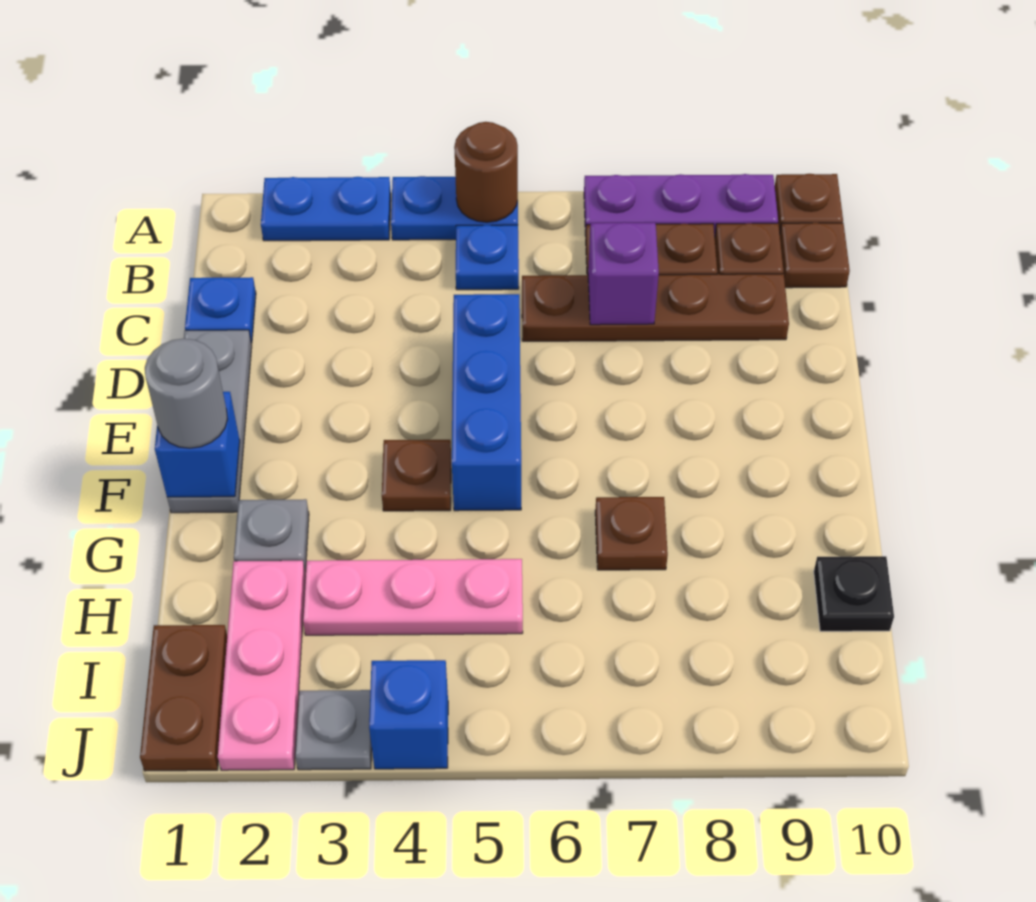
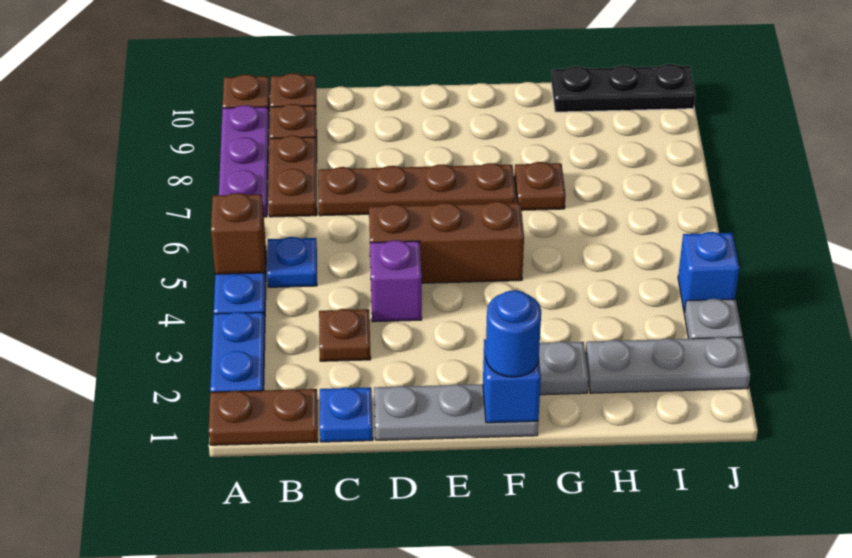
brown round brick A5 level 2 -> brown brick A5 level 2
brown plate C6:C9 level 1 -> brown plate C7:F7 level 1
purple brick C7 level 2 -> purple brick D4 level 1
blue brick D5:F5 level 1 -> brown brick D5:F5 level 1
grey round brick F1 level 3 -> blue round brick F1 level 3
brown plate F4 level 1 -> brown plate C3 level 1
pink plate H2:J2 level 1 -> grey plate H2:J2 level 1
pink plate H3:H5 level 1 -> none
black plate H10 level 1 -> black plate H10:J10 level 1
brown plate I1:J1 level 1 -> brown plate A1:B1 level 1

